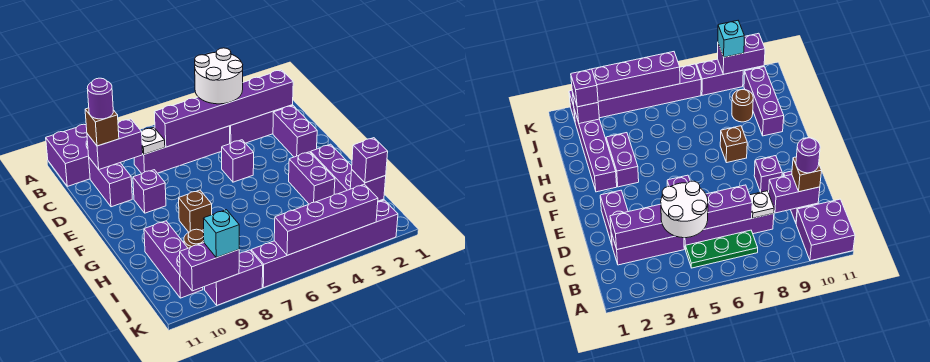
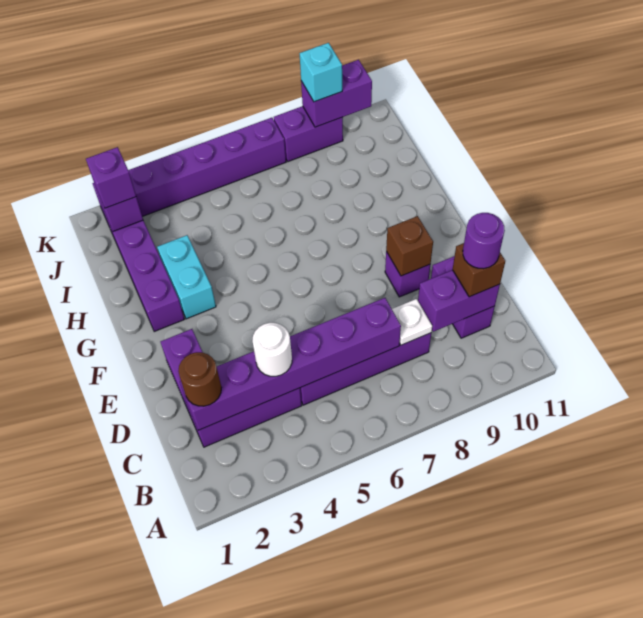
purple brick A10:B11 level 1 -> none
white round brick B4:C5 level 3 -> white round brick C4 level 3
green plate B5:B7 level 1 -> none
purple brick E5 level 1 -> none
purple brick G3:H3 level 1 -> cyan brick G3:H3 level 1
brown brick G8 level 1 -> brown brick E9 level 2
purple brick H10:J10 level 1 -> none
brown round brick I9 level 1 -> brown round brick C2 level 3
purple brick K3:K6 level 2 -> none

